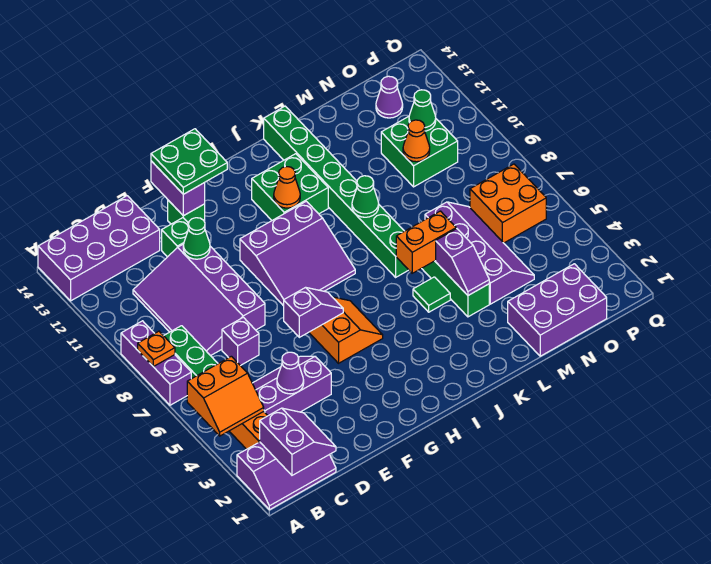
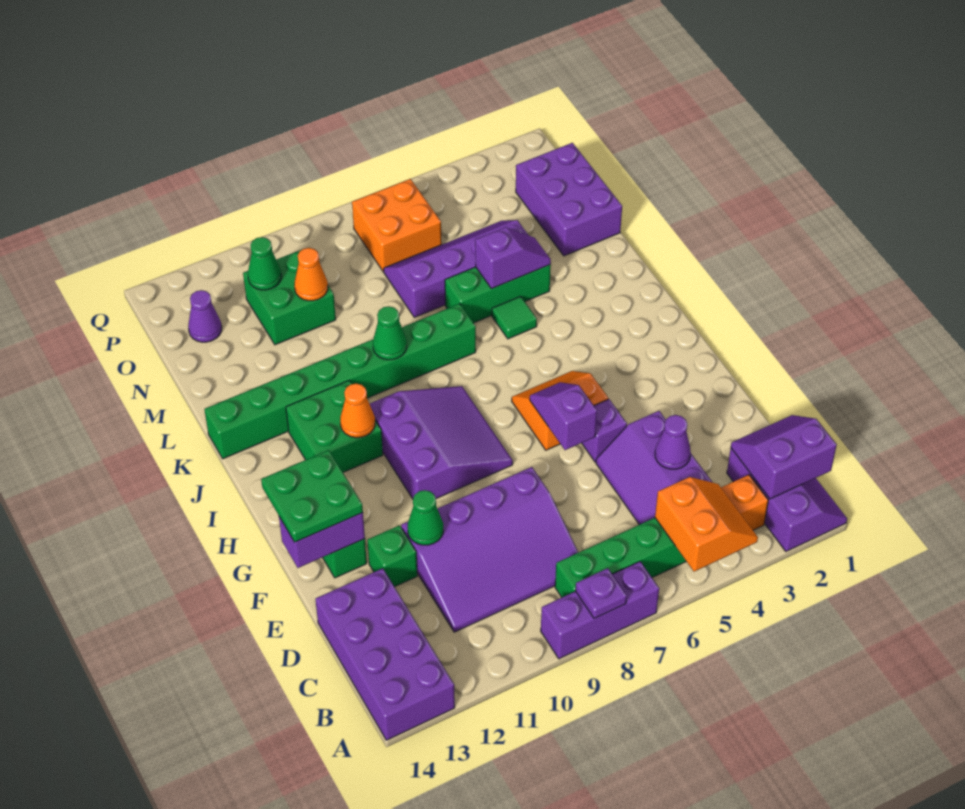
orange plate A8 level 2 -> purple plate A8 level 2
purple brick D7 level 1 -> purple brick F5 level 1
orange brick K6:L6 level 2 -> none

